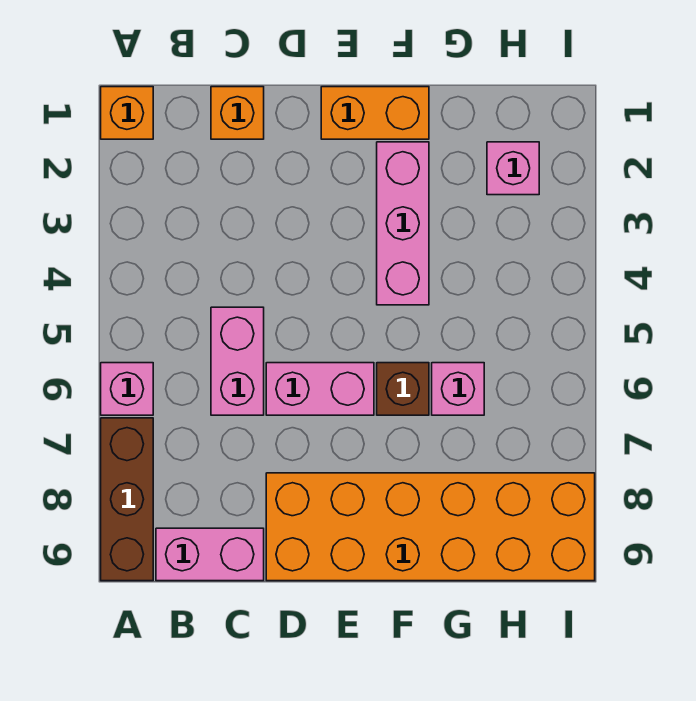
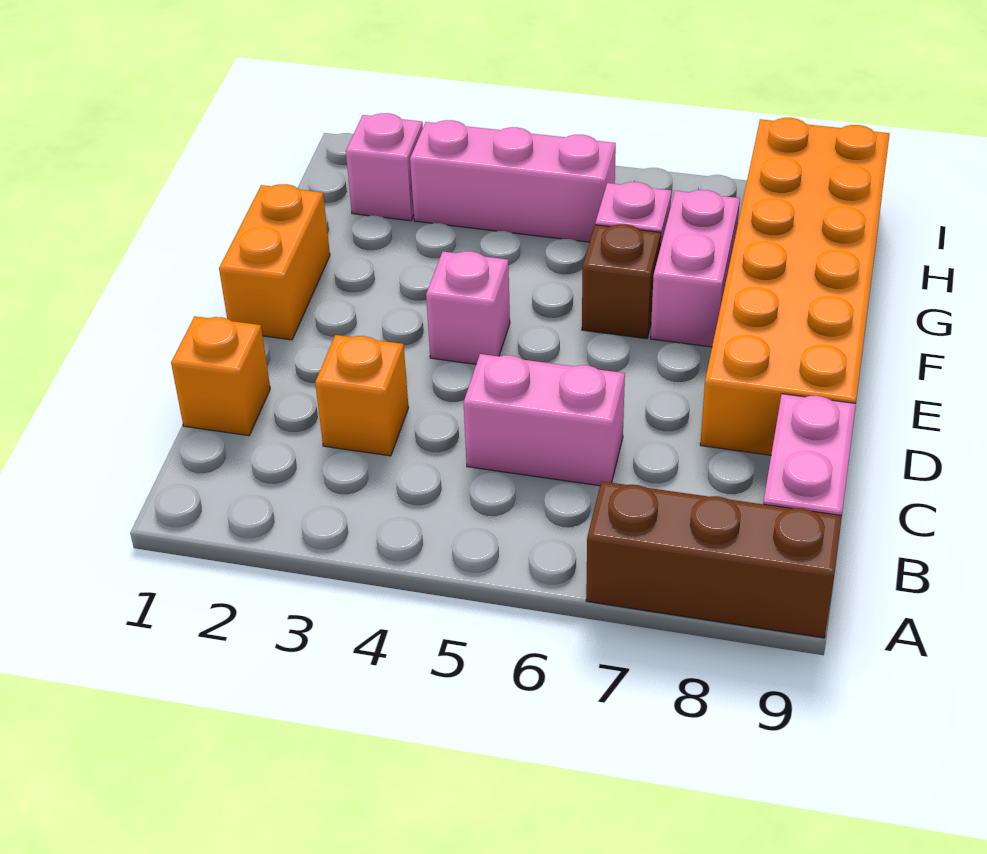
orange brick A1 level 1 -> orange brick C3 level 1
pink brick A6 level 1 -> pink brick E4 level 1
pink brick D6:E6 level 1 -> pink brick F7:G7 level 1
pink brick F2:F4 level 1 -> pink brick H3:H5 level 1

